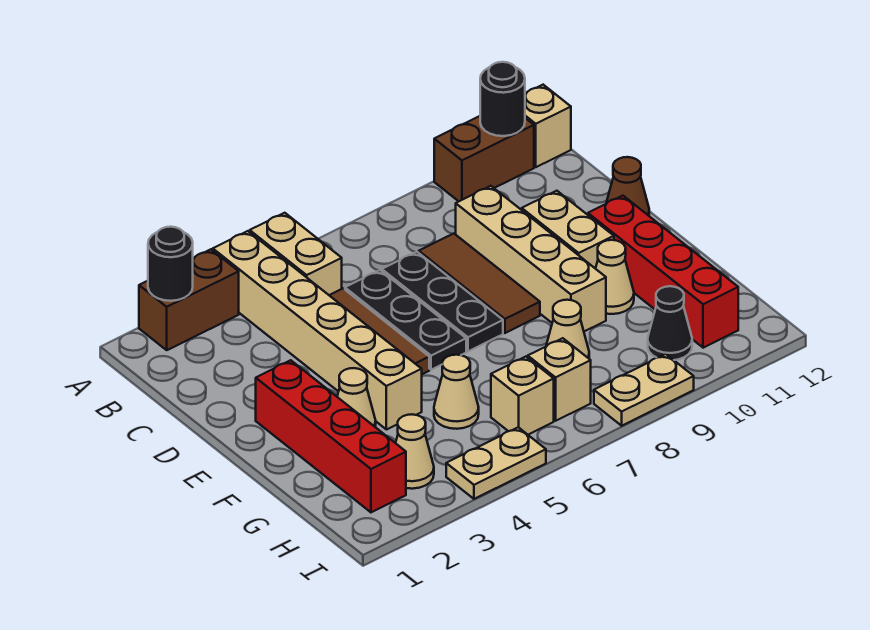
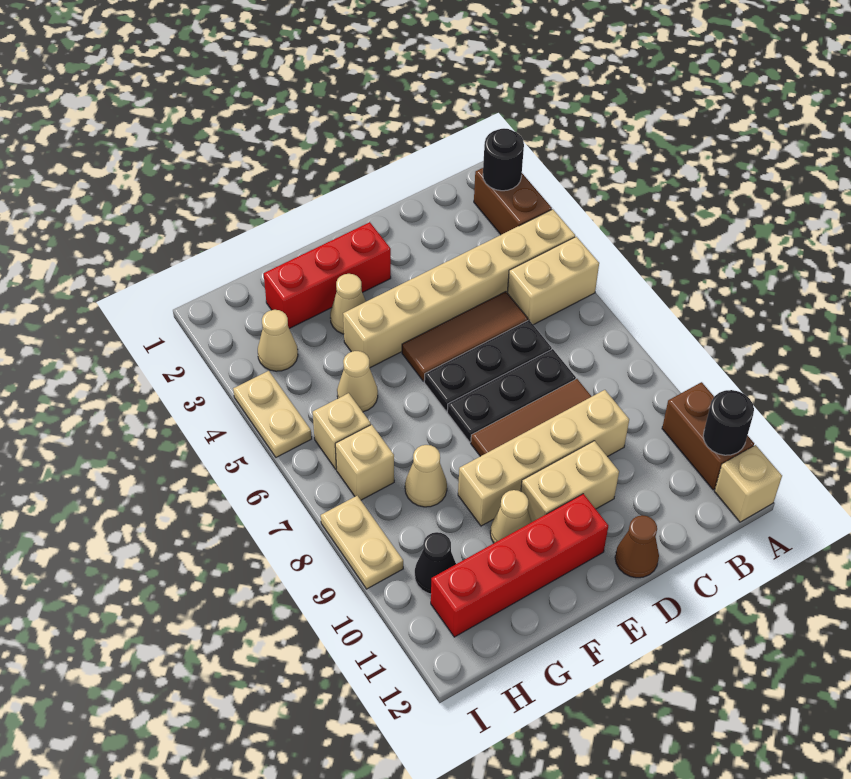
red brick E2:H2 level 1 -> red brick E2:G2 level 1

